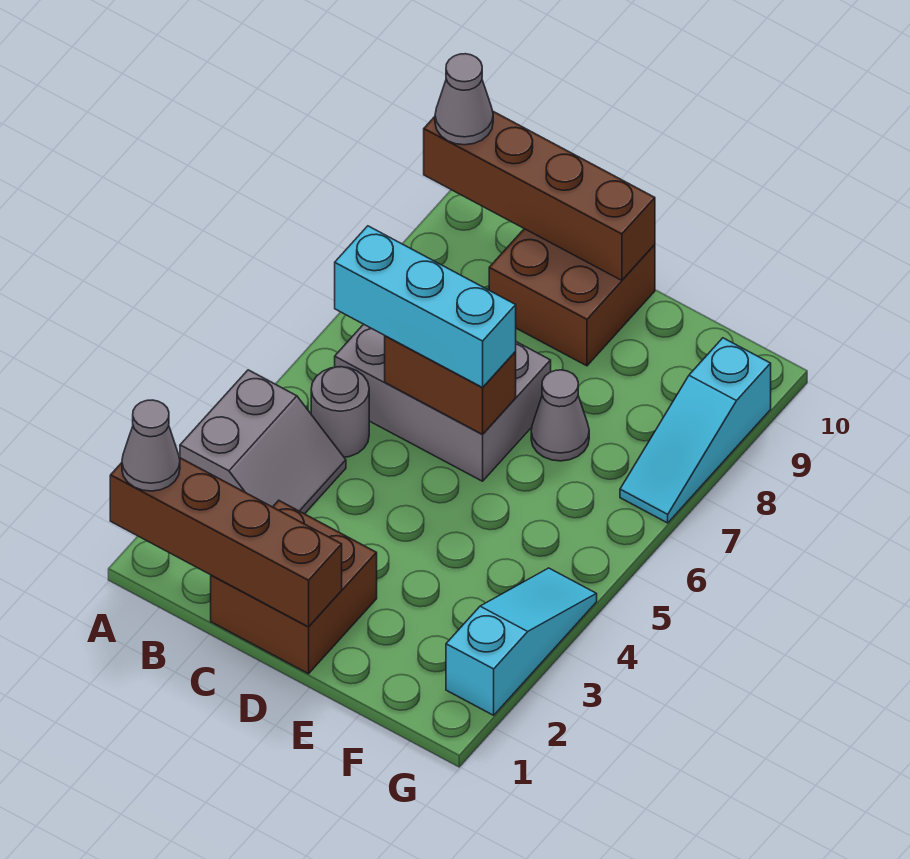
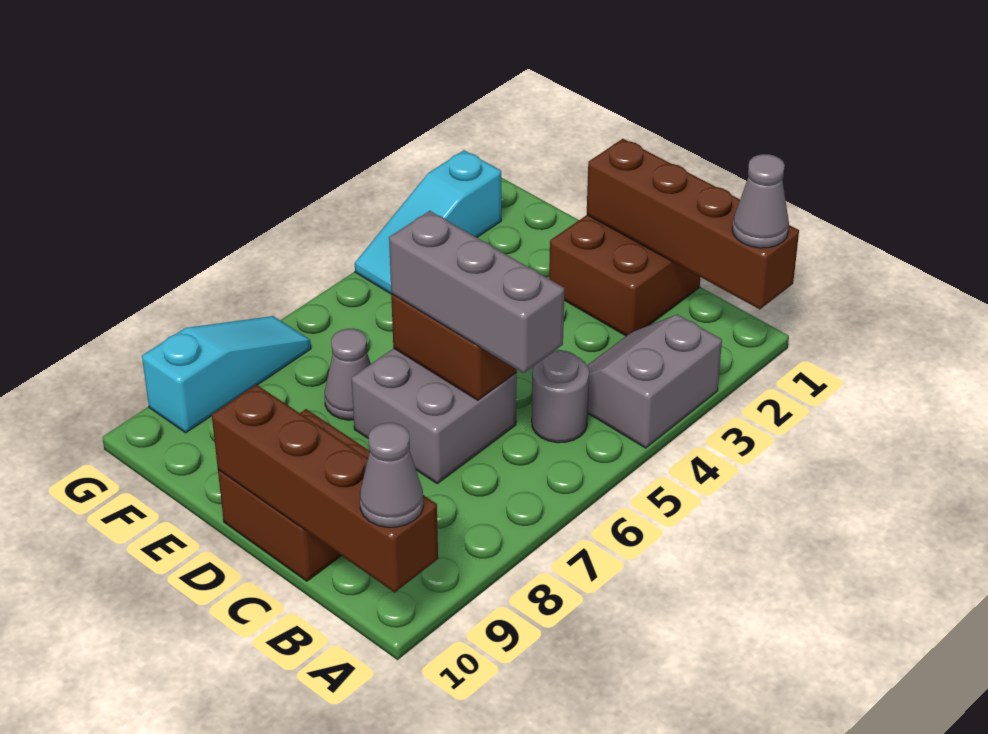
grey brick B6:D7 level 1 -> grey brick C6:D7 level 1
cyan brick B6:D6 level 3 -> grey brick B6:D6 level 3

